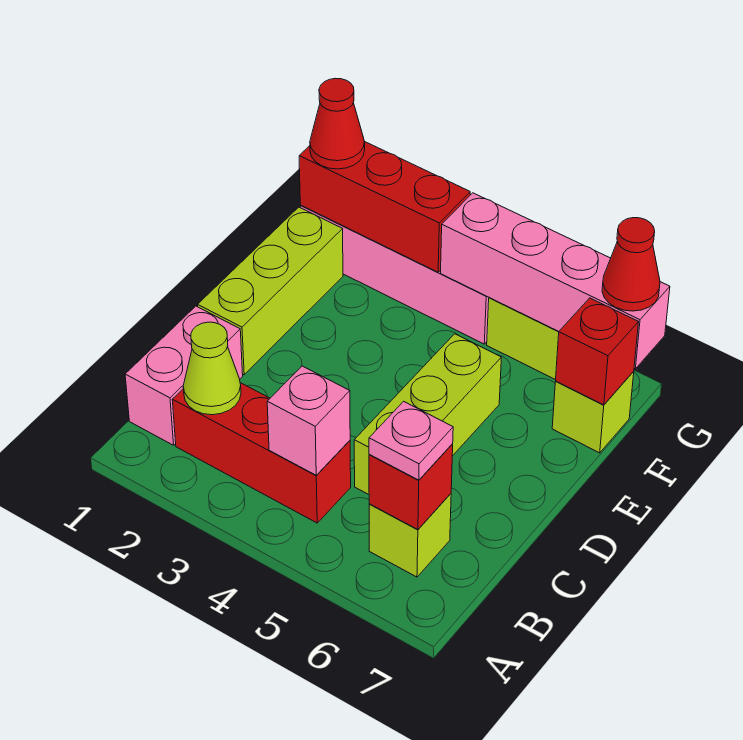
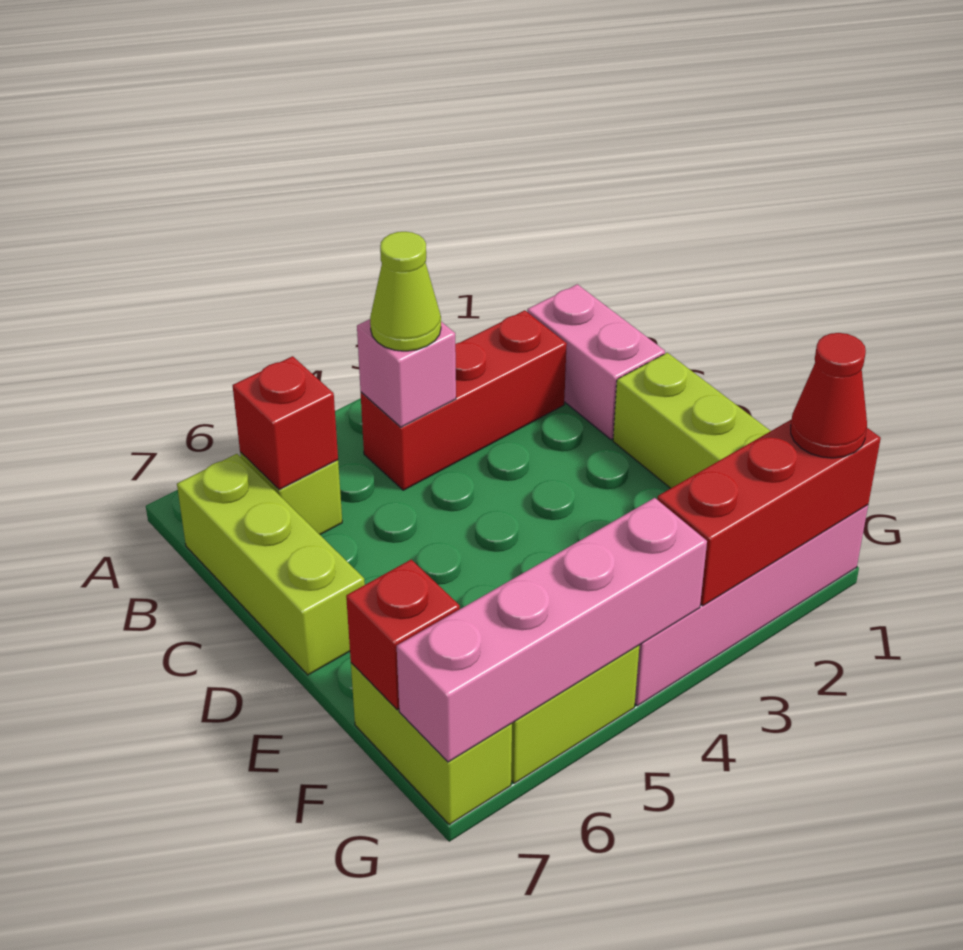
lime cone B2 level 2 -> lime cone B4 level 3
pink plate B6 level 3 -> none
lime brick C5:E5 level 1 -> lime brick B7:D7 level 1
lime brick F7 level 1 -> lime brick F7:G7 level 1
red cone G7 level 3 -> none

